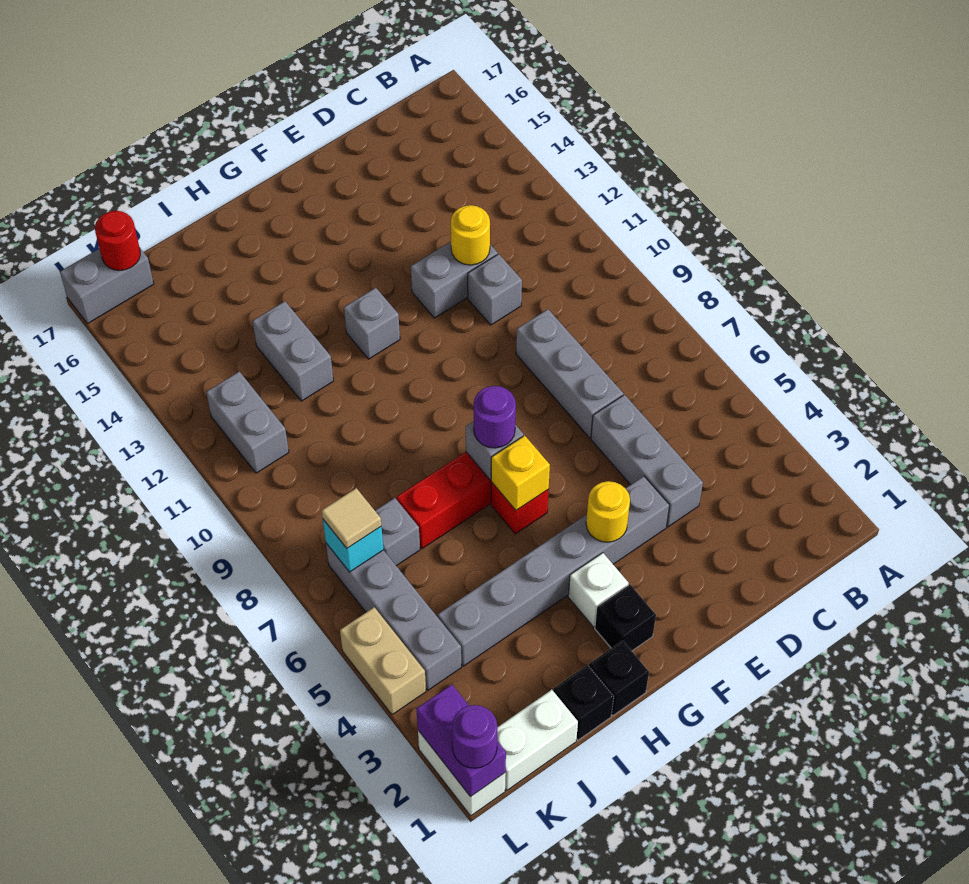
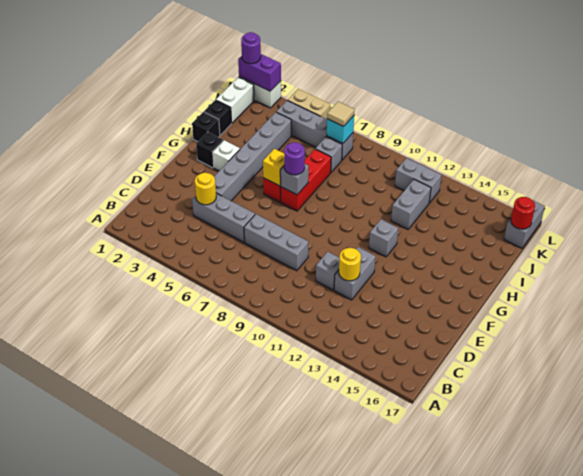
yellow round brick F4 level 2 -> yellow round brick D4 level 2
grey brick I12:I13 level 1 -> grey brick I12:J12 level 1

